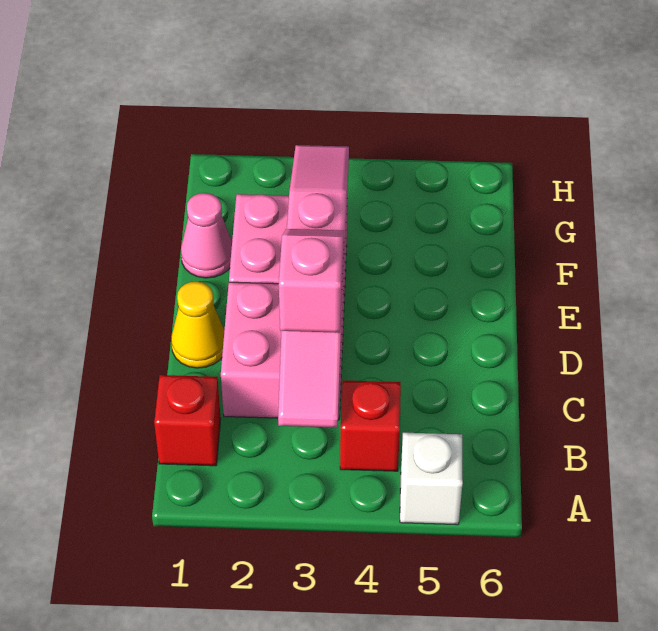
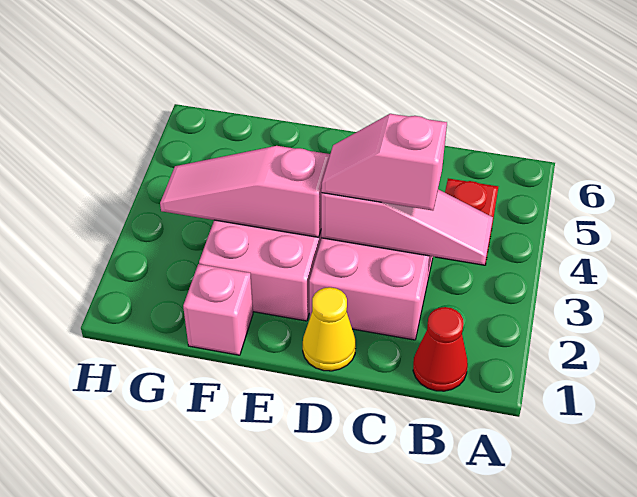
white brick A5 level 1 -> none
red brick B1 level 1 -> red cone B1 level 1
pink cone F1 level 1 -> pink brick F1 level 1

